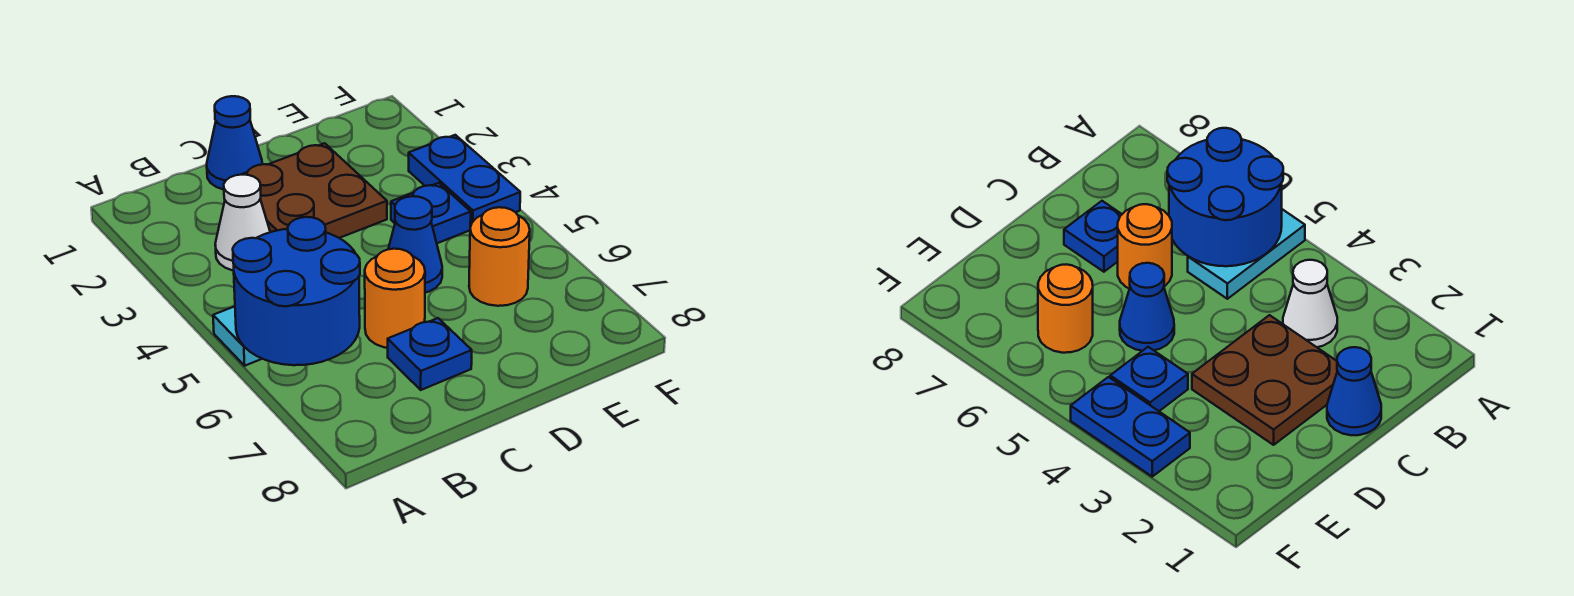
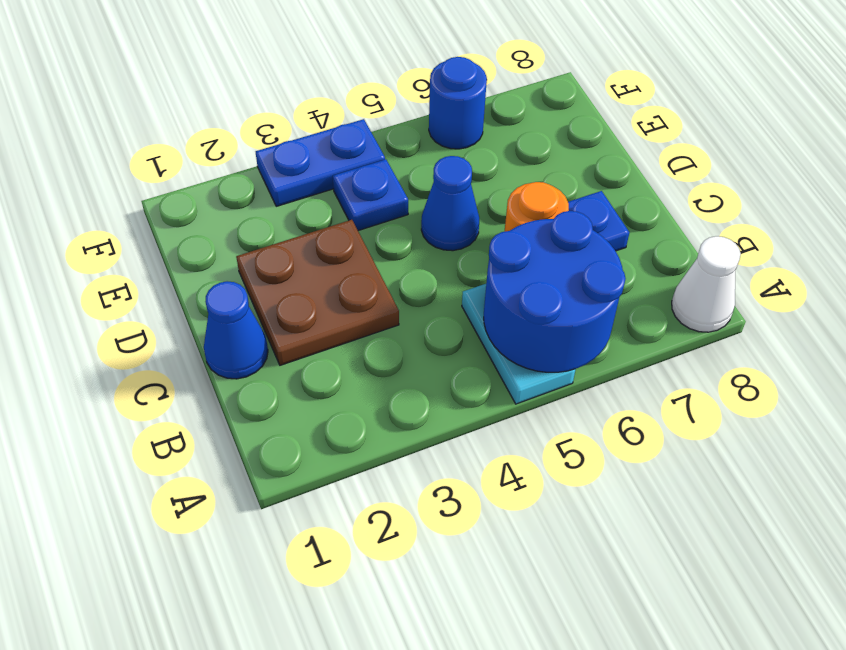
white cone B3 level 1 -> white cone A8 level 1
orange round brick E6 level 1 -> none
none -> blue round brick F6 level 1

